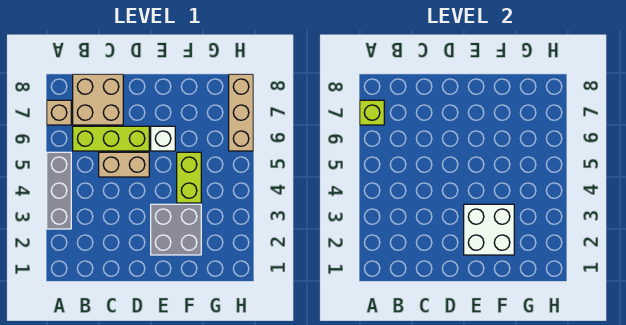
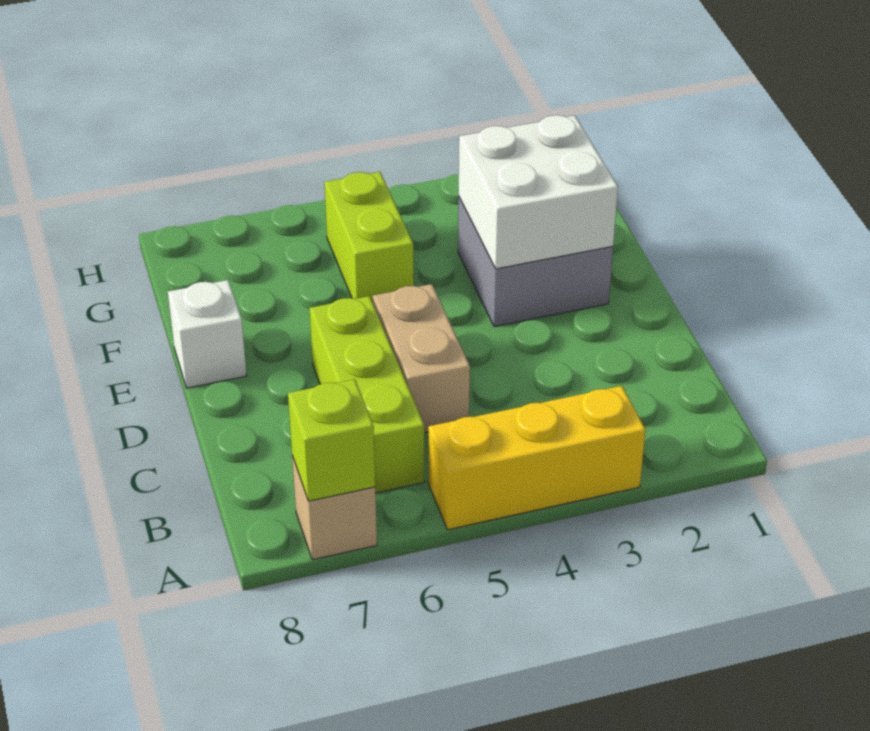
grey brick A3:A5 level 1 -> yellow brick A3:A5 level 1
tan brick B7:C8 level 1 -> none
white brick E6 level 1 -> white brick E8 level 1
lime brick F4:F5 level 1 -> lime brick F5:G5 level 1
tan brick H6:H8 level 1 -> none

